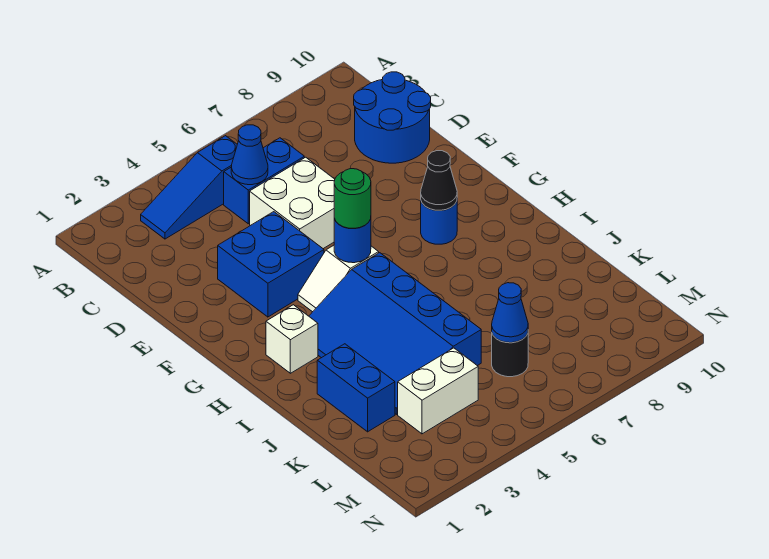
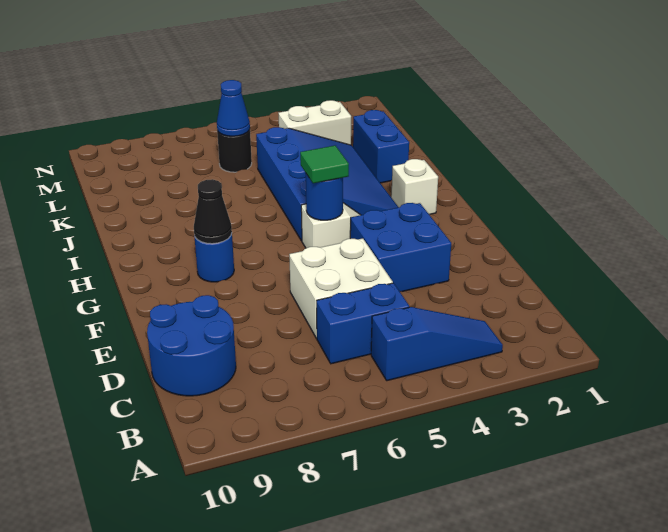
blue cone C5 level 2 -> none
green round brick G5 level 3 -> green tile G5 level 3

